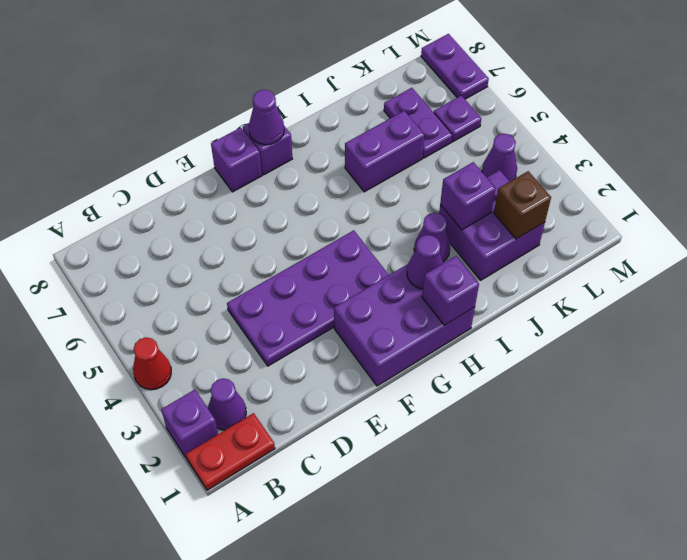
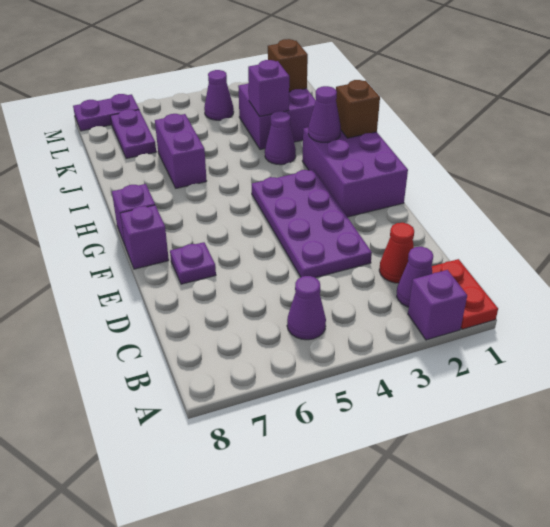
red cone A4 level 1 -> red cone C2 level 1
purple cone G8 level 2 -> purple cone B5 level 1
purple brick H1 level 2 -> brown brick H1 level 2
purple plate K6:K7 level 1 -> purple plate K7:L7 level 1
purple plate L6 level 1 -> purple plate E7 level 1

